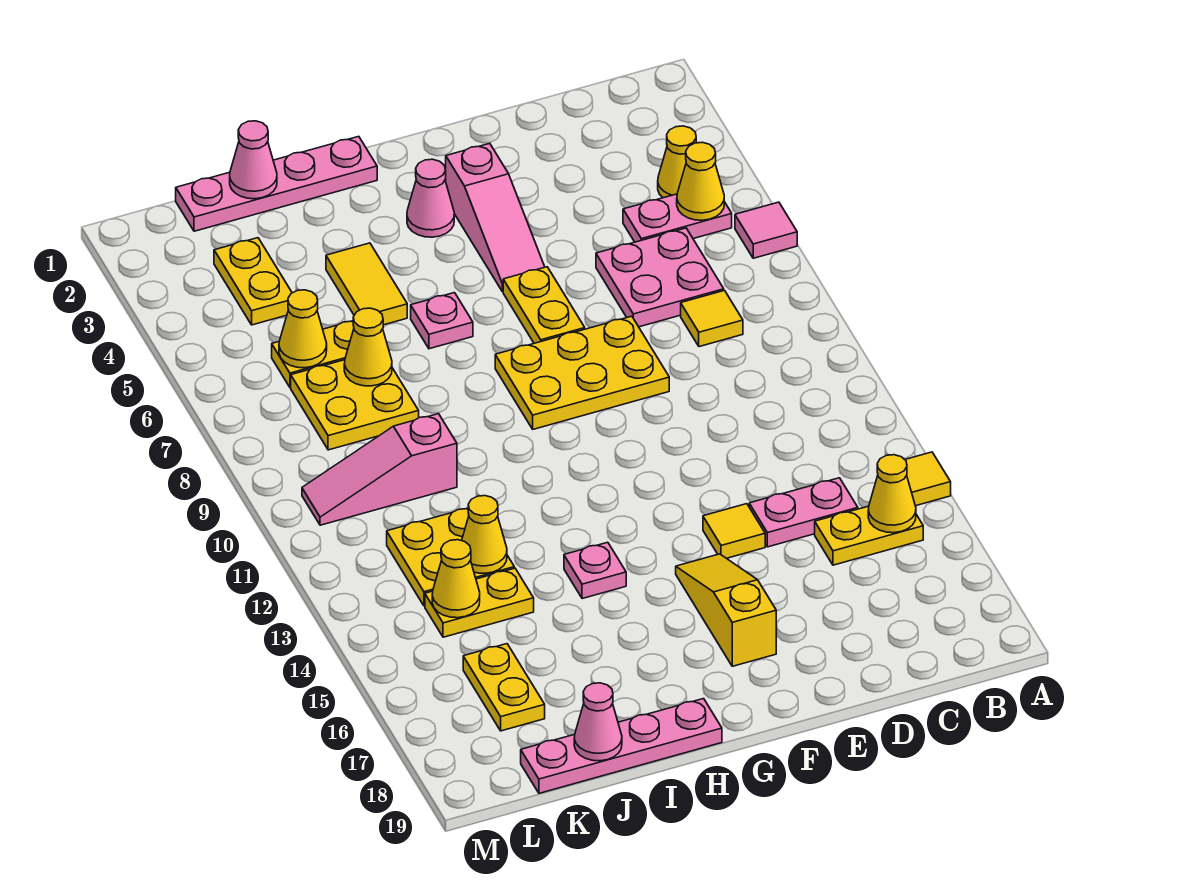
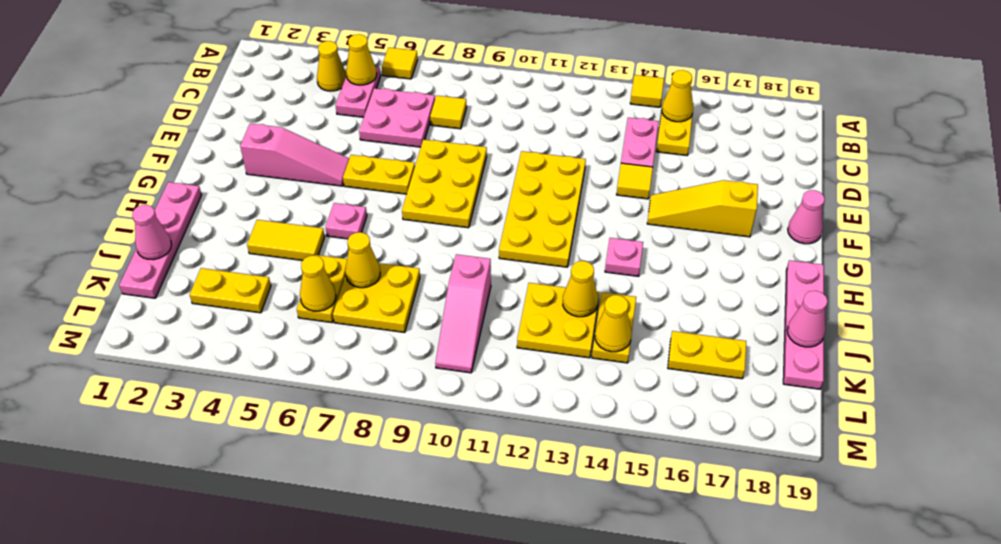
pink tile A6 level 1 -> yellow tile A6 level 1
none -> yellow plate E11:H12 level 1
pink cone G3 level 1 -> pink cone F19 level 1

